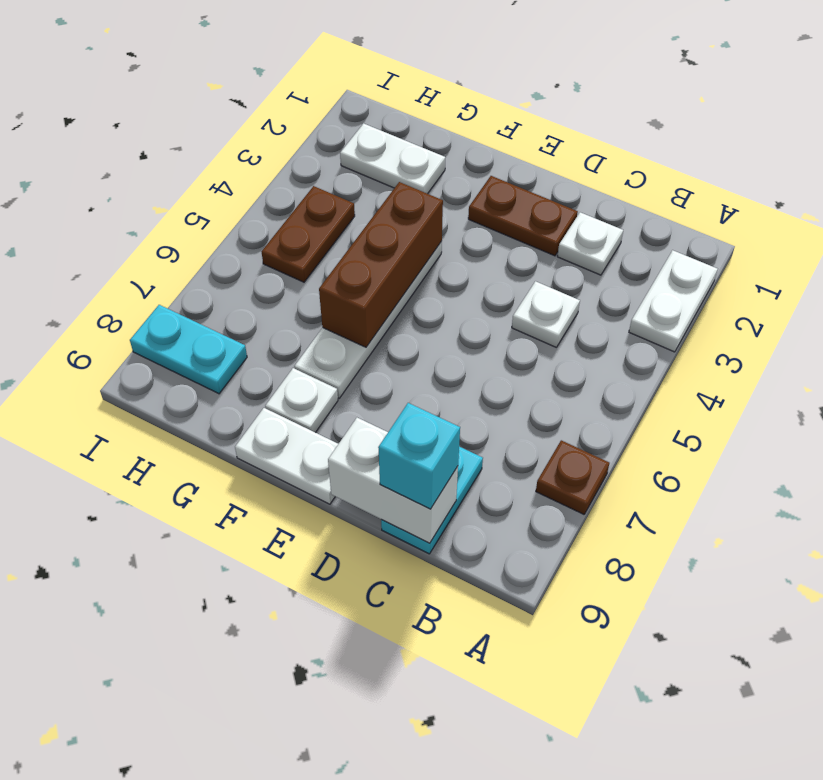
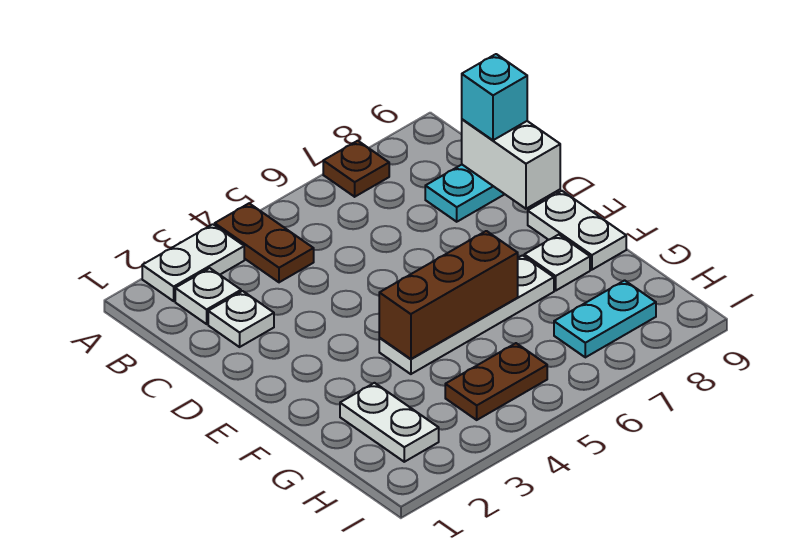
white plate C4 level 1 -> white plate B2 level 1
brown plate D2:E2 level 1 -> brown plate A4:B4 level 1
cyan plate H8:I8 level 1 -> cyan plate H7:H8 level 1

